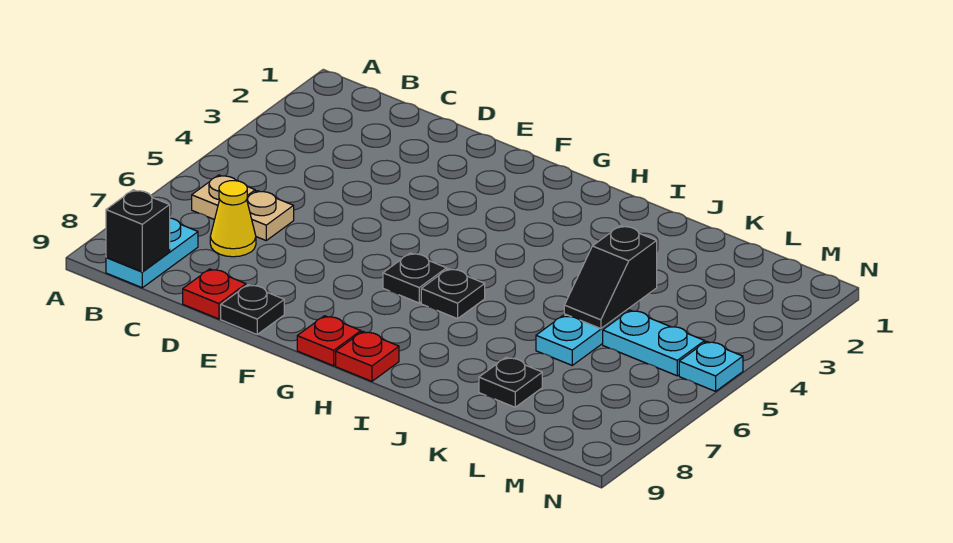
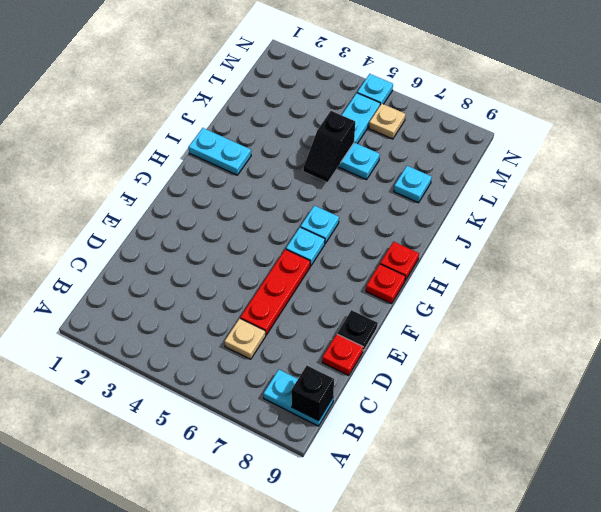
tan plate B6 level 1 -> tan plate M6 level 1
yellow cone C7 level 1 -> none
none -> red plate D6:F6 level 1
black plate G6 level 1 -> cyan plate G6 level 1
black plate H6 level 1 -> cyan plate H6 level 1
none -> cyan plate I1:I2 level 1
black slope K4:K5 level 2 top 4 -> black slope J5:K5 level 2 top K
black plate K8 level 1 -> cyan plate K8 level 1

